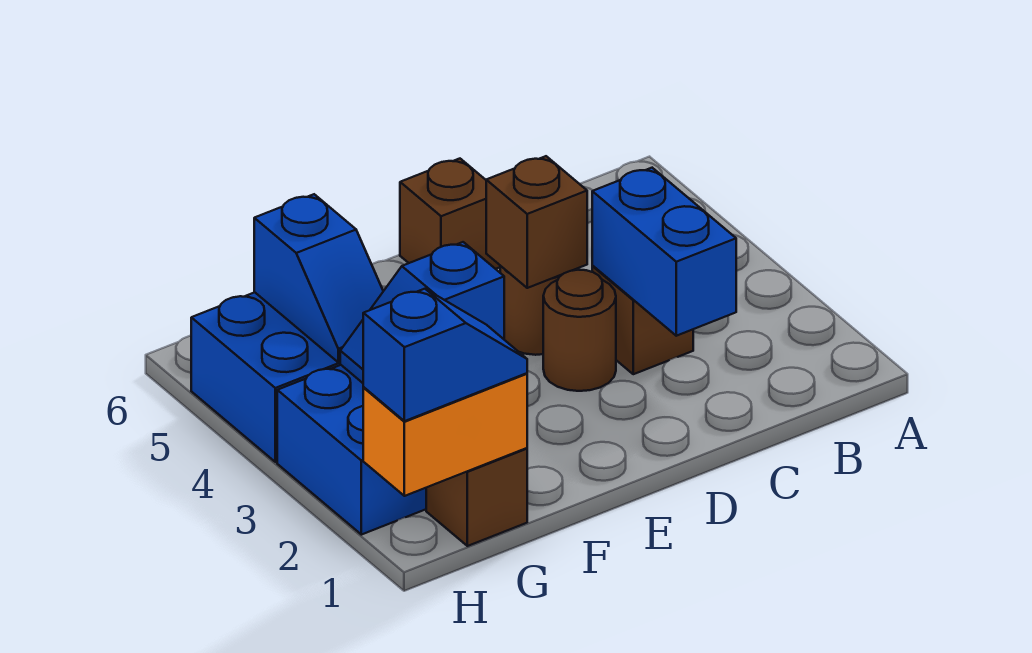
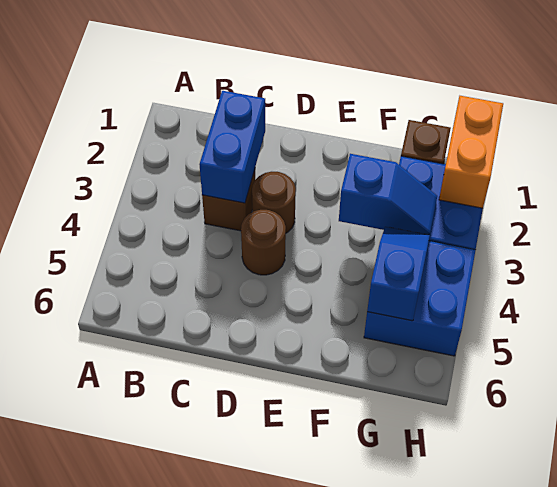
brown brick D4 level 2 -> none
brown brick D6 level 1 -> none
orange brick G1:H1 level 2 -> orange brick H1:H2 level 2
blue slope G1:H1 level 3 top H -> none

